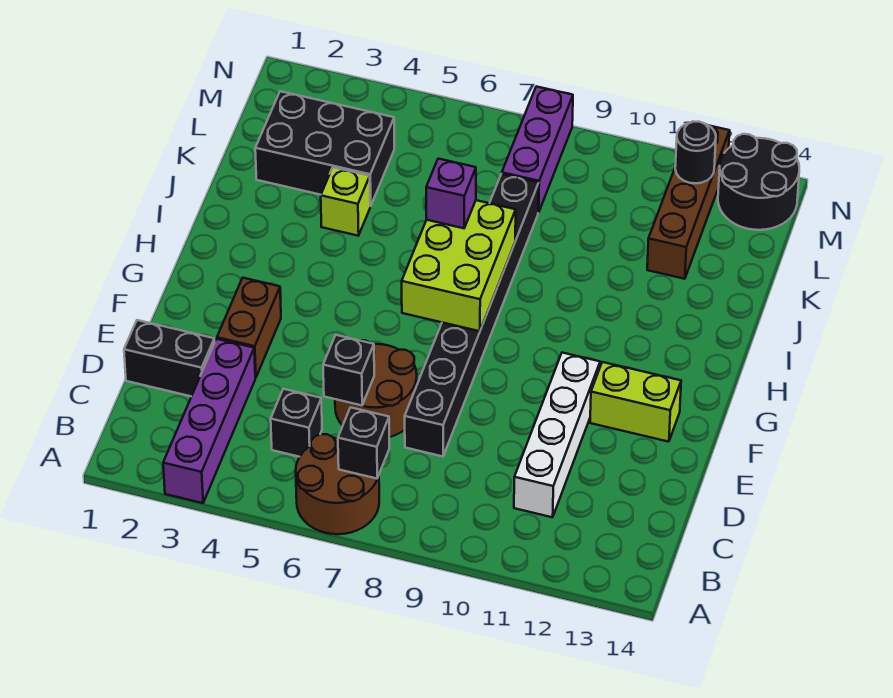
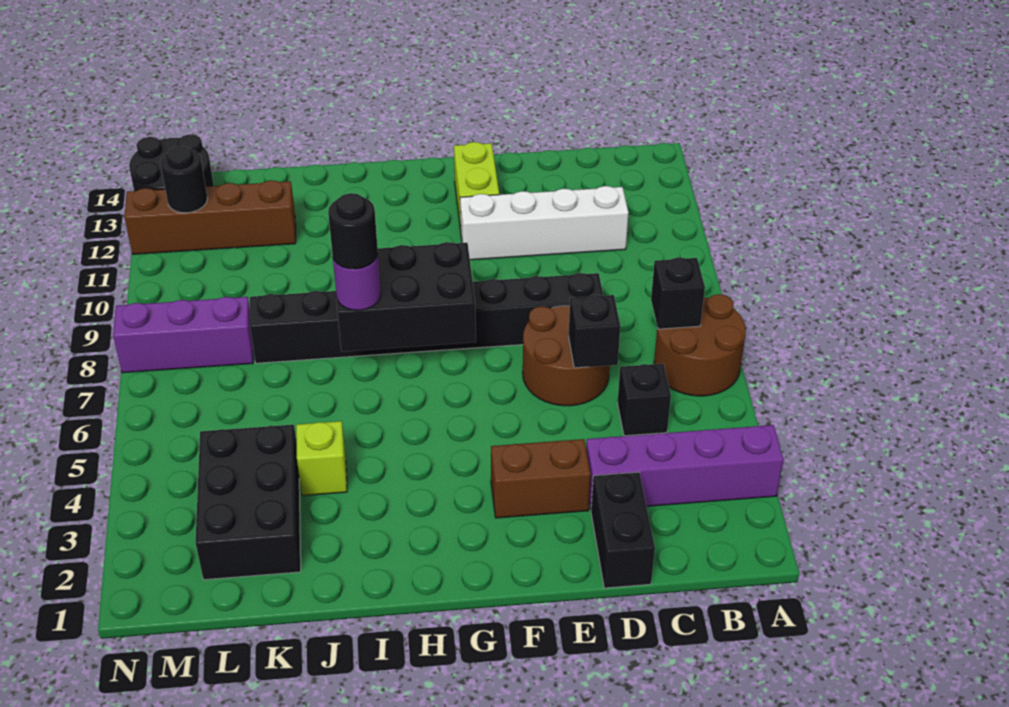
lime brick G7:I8 level 2 -> black brick G7:I8 level 2
purple brick I7 level 3 -> purple round brick I7 level 3
none -> black round brick I7 level 4

